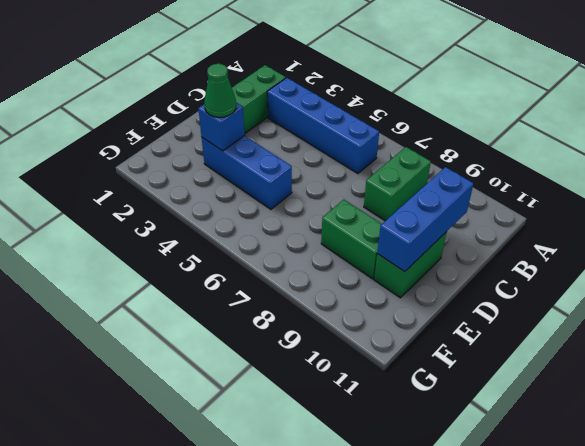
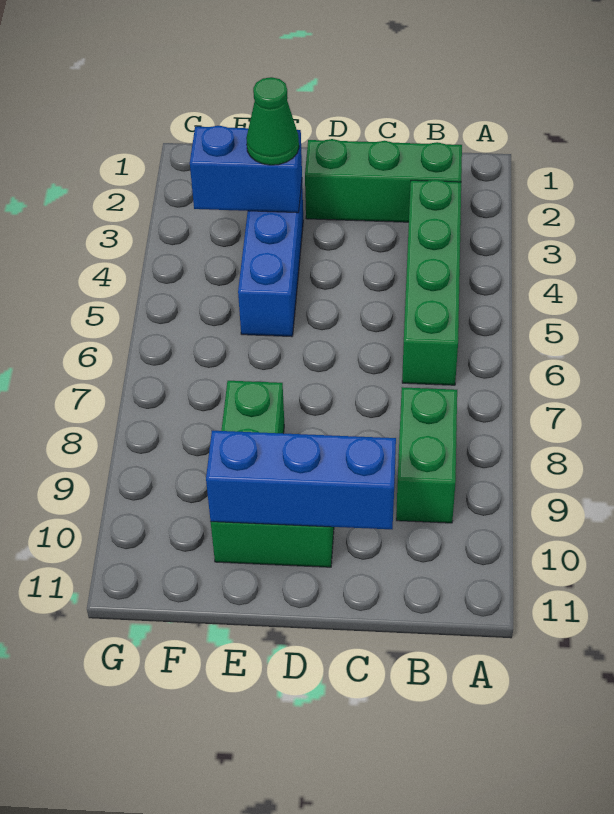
blue brick B3:B6 level 1 -> green brick B3:B6 level 1
green brick B8:C8 level 1 -> green brick B8:B9 level 1
blue brick E3 level 2 -> blue brick E3:F3 level 2

